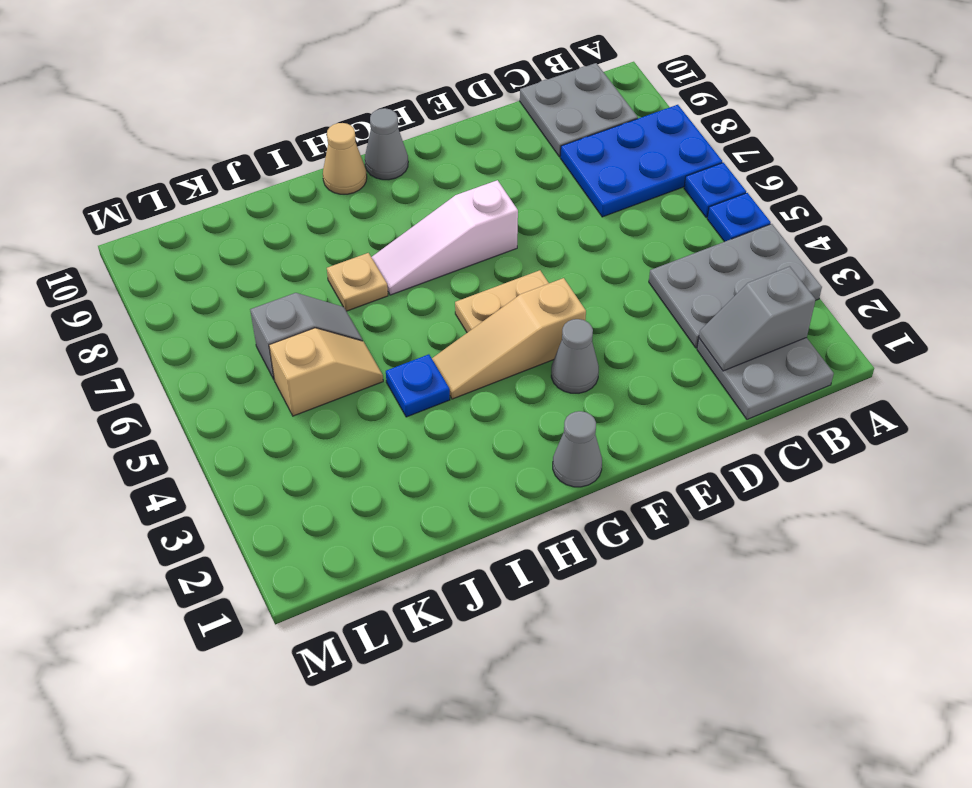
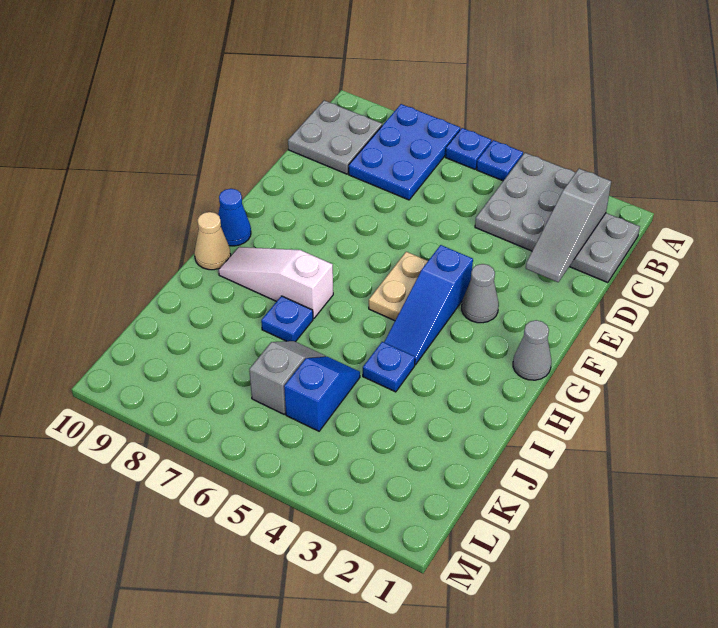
grey slope B2:C2 level 2 top B -> grey slope B2:D2 level 2 top B
tan slope F4:H4 level 1 top F -> blue slope F4:H4 level 1 top F
white slope F7:H7 level 1 top F -> white slope H7:H9 level 1 top 7
grey cone G10 level 1 -> blue cone G10 level 1
tan plate I7 level 1 -> blue plate I7 level 1
tan slope J5:K5 level 1 top K -> blue slope J5:K5 level 1 top K

